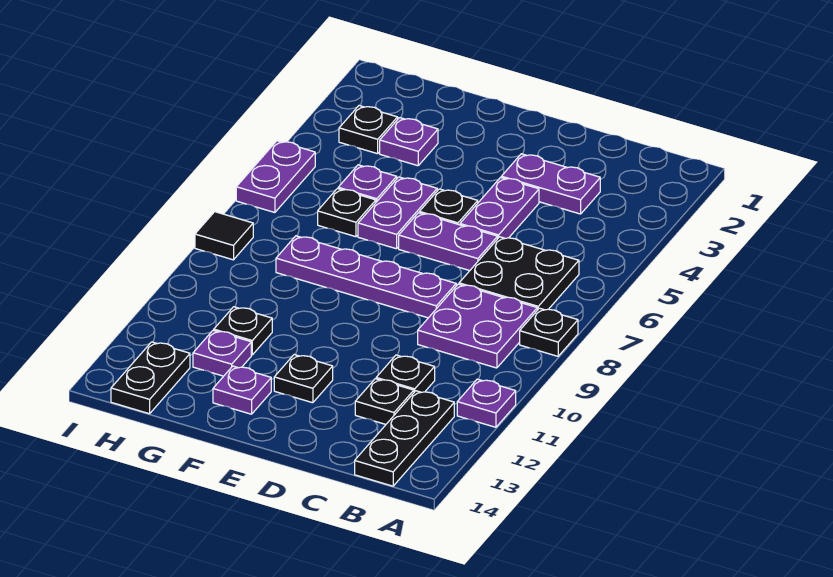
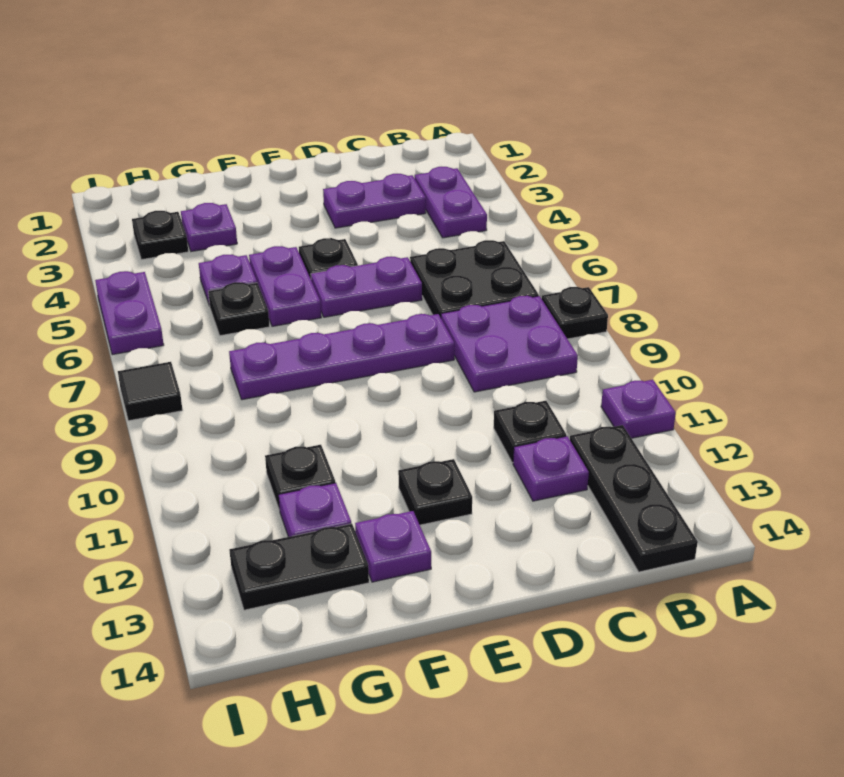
black plate C12 level 1 -> purple plate C12 level 1
purple plate D4:D5 level 1 -> purple plate B3:B4 level 1
black plate H13:H14 level 1 -> black plate G13:H13 level 1

